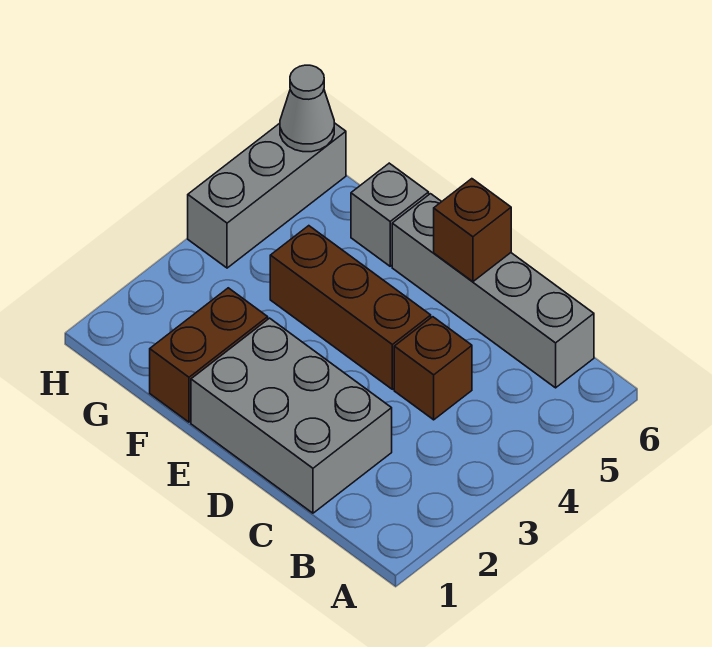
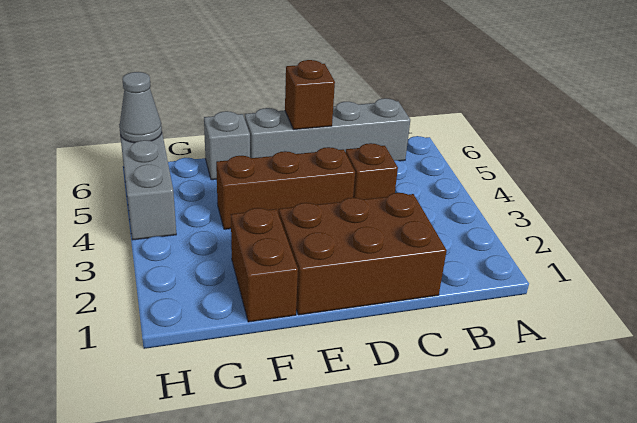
grey brick C1:E2 level 1 -> brown brick C1:E2 level 1

